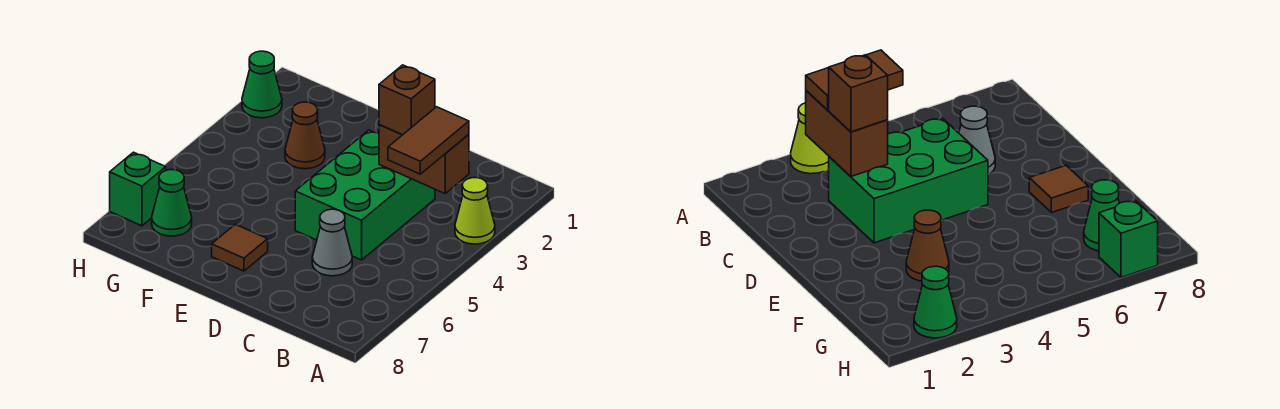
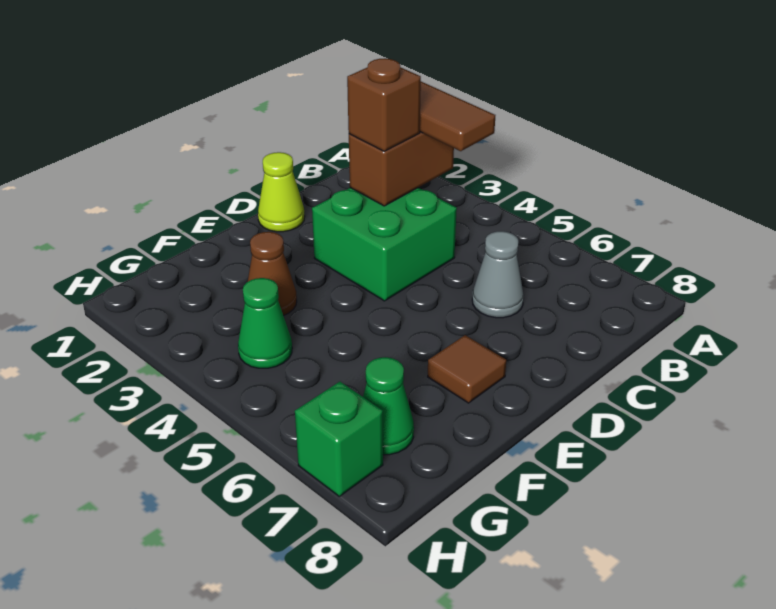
lime cone A3 level 1 -> lime cone D1 level 1
green brick C3:D5 level 1 -> green brick C3:D4 level 1
green cone H2 level 1 -> green cone G4 level 1

